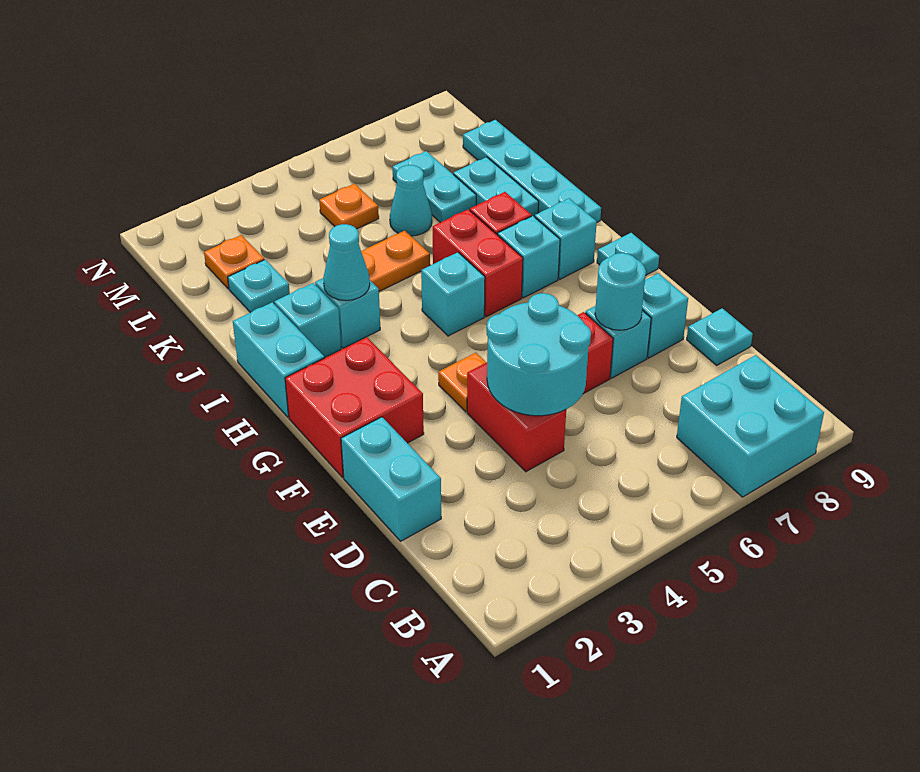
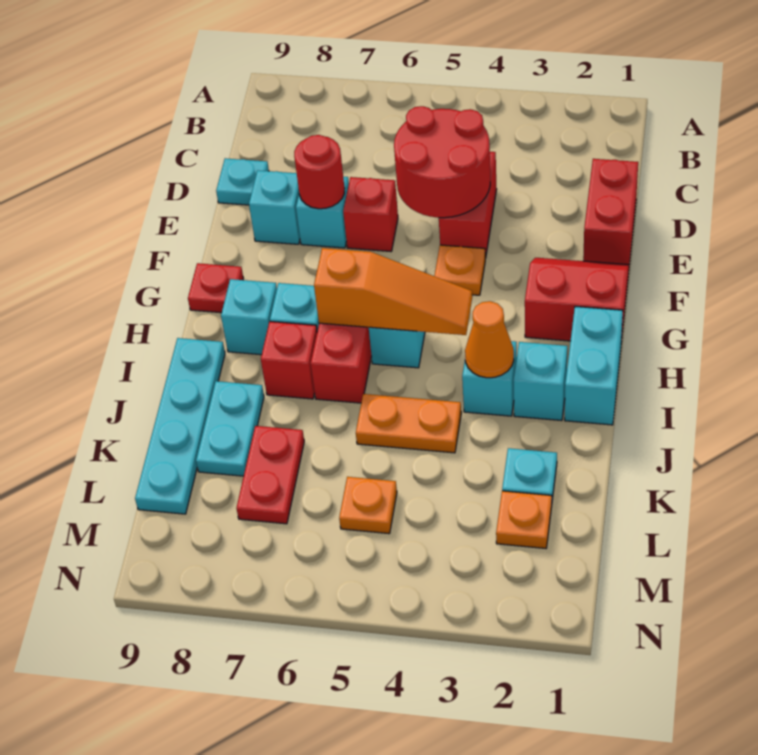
cyan brick A7:B8 level 1 -> none
cyan brick D1:E1 level 1 -> red brick D1:E1 level 1
cyan round brick D4:E5 level 2 -> red round brick D4:E5 level 2
cyan round brick E7 level 2 -> red round brick E7 level 2
red brick F1:G2 level 1 -> red slope F1:G2 level 1 top G
cyan plate G9 level 1 -> red plate G9 level 1
none -> orange slope H4:H6 level 2 top 6
cyan cone I3 level 2 -> orange cone I3 level 2
cyan cone K6 level 1 -> none
cyan plate K7:L7 level 1 -> red plate K7:L7 level 1

